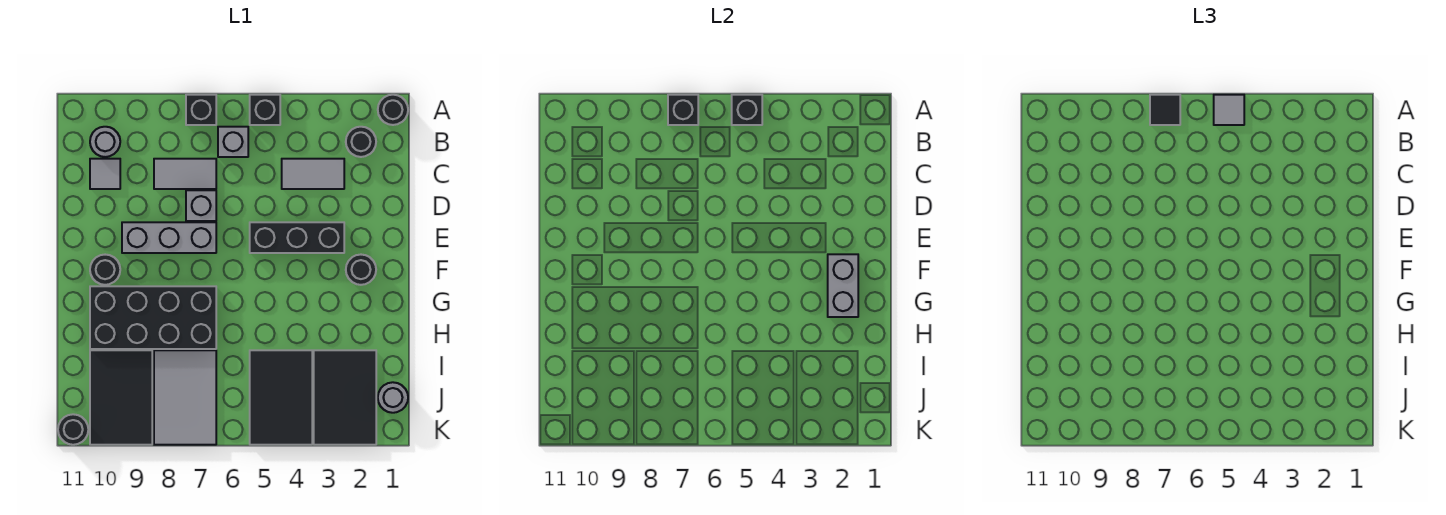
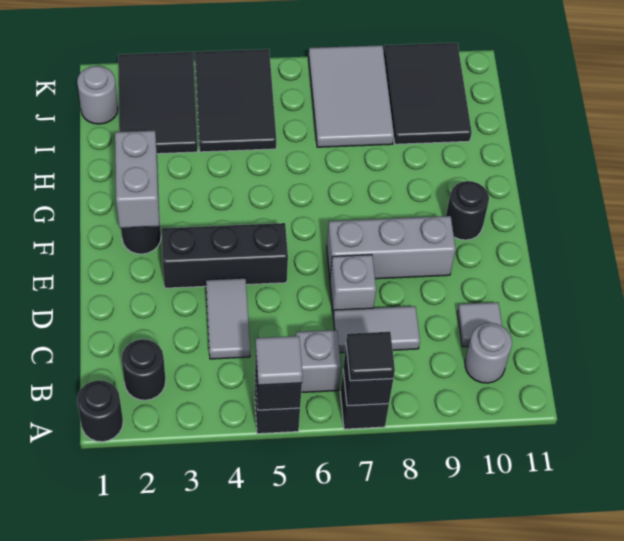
grey tile C3:C4 level 1 -> grey tile C4:D4 level 1
black brick G7:H10 level 1 -> none
black round brick K11 level 1 -> none

